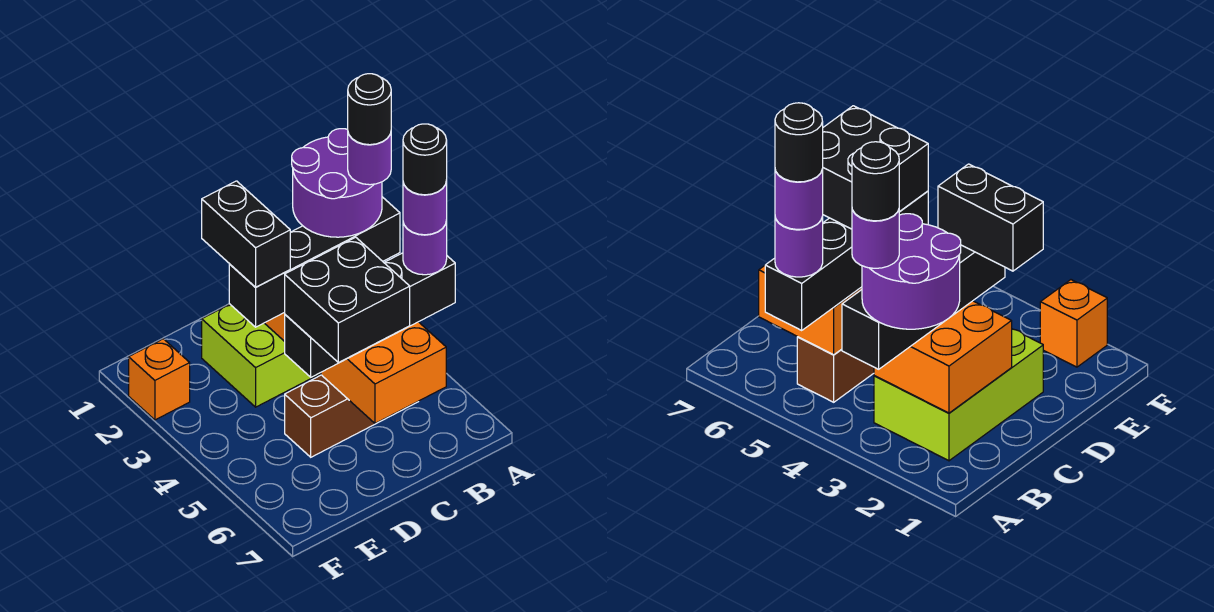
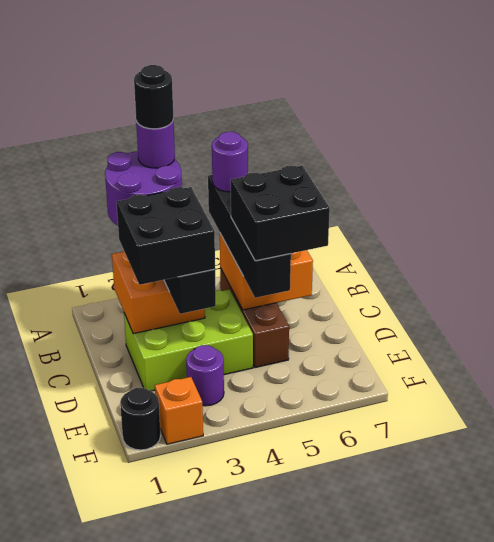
purple round brick A5 level 5 -> purple round brick E3 level 1
black round brick A5 level 6 -> black round brick F1 level 1
lime brick B2:D3 level 1 -> lime brick C2:D4 level 1
black brick D2:D3 level 4 -> black brick C2:D3 level 4

